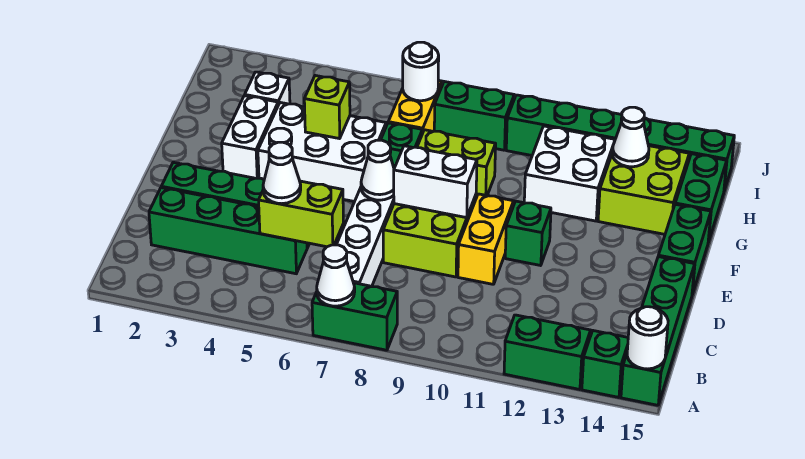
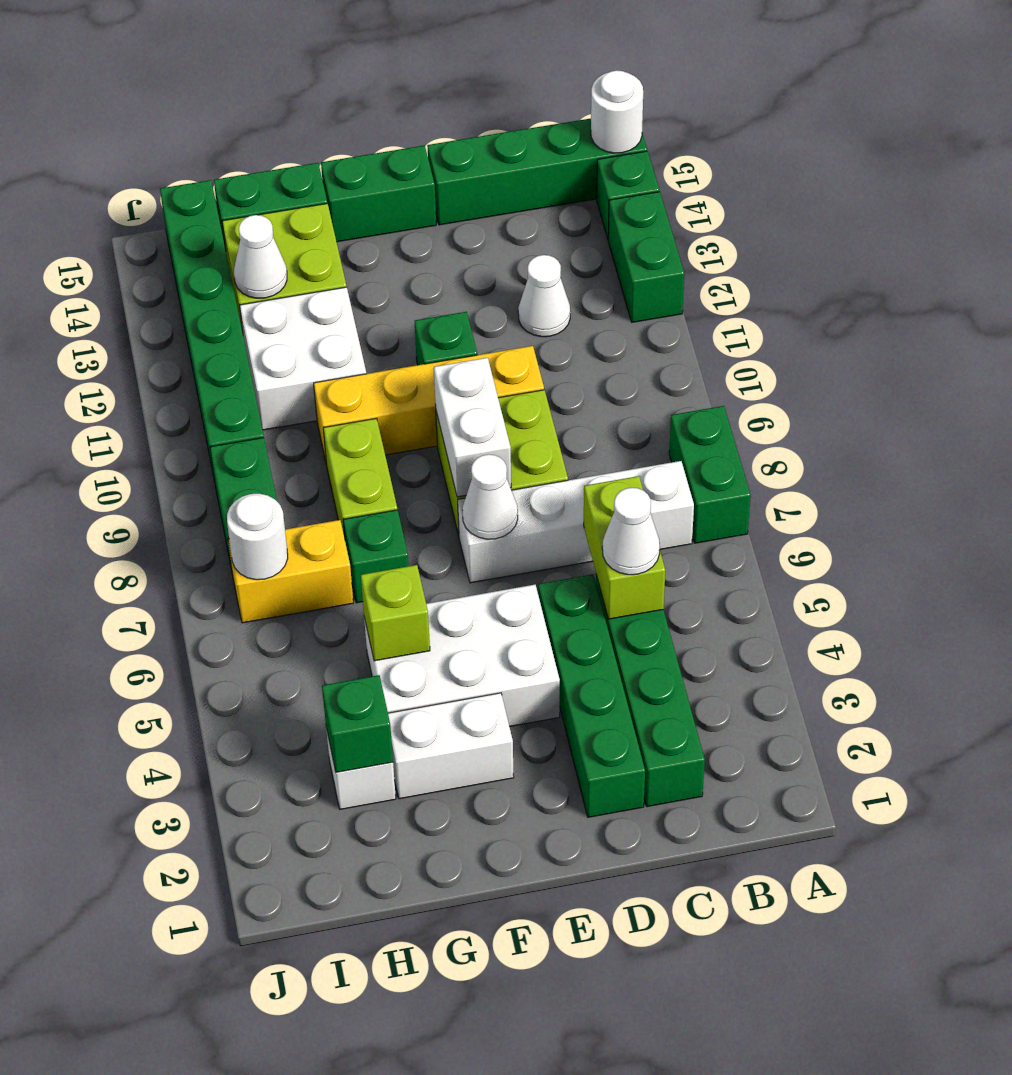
white cone A7 level 2 -> white cone C12 level 1
yellow brick D10:E10 level 1 -> yellow brick D10:G10 level 1
white brick F4:G6 level 1 -> white brick E4:G5 level 1
none -> green brick H3 level 2

